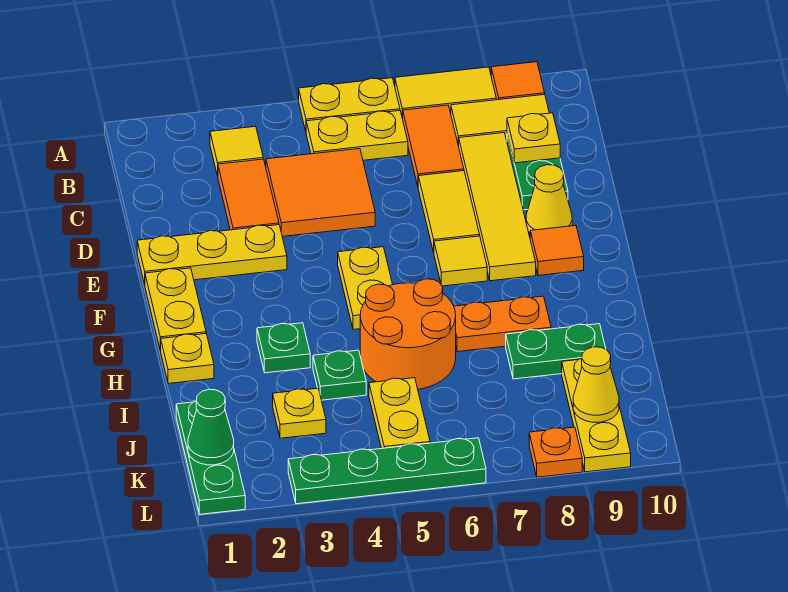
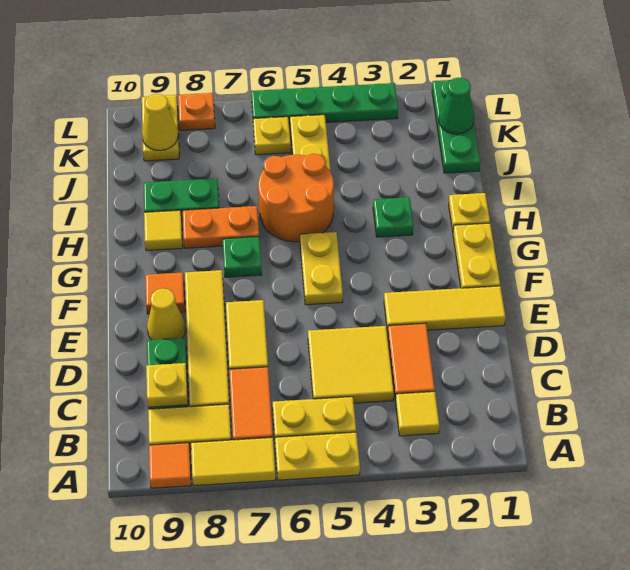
orange tile C4:D5 level 1 -> yellow tile C4:D5 level 1
yellow plate E1:E3 level 1 -> yellow tile E1:E3 level 1
yellow tile F7 level 1 -> yellow tile H9 level 1
green plate I4 level 1 -> green plate G7 level 1
yellow plate J3 level 1 -> yellow plate K6 level 1
yellow plate J9:L9 level 1 -> yellow plate K9:L9 level 1

